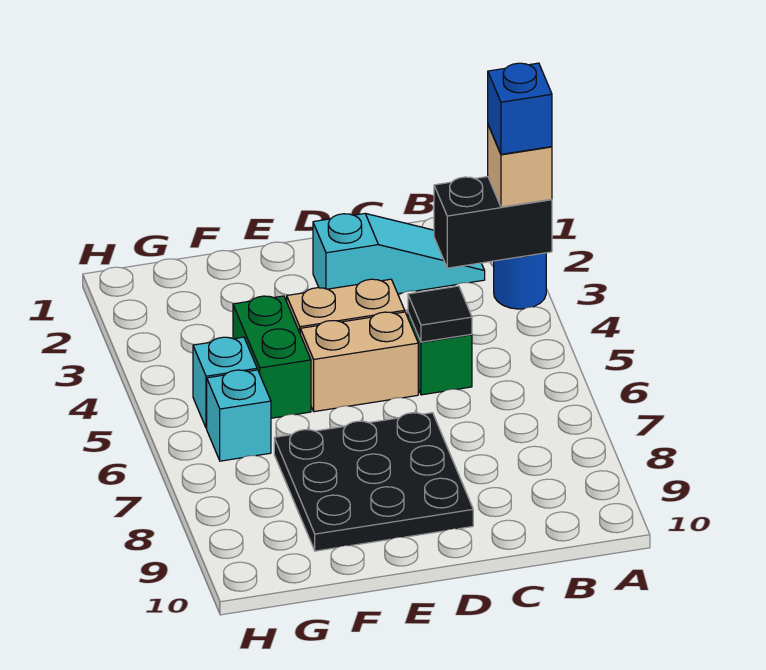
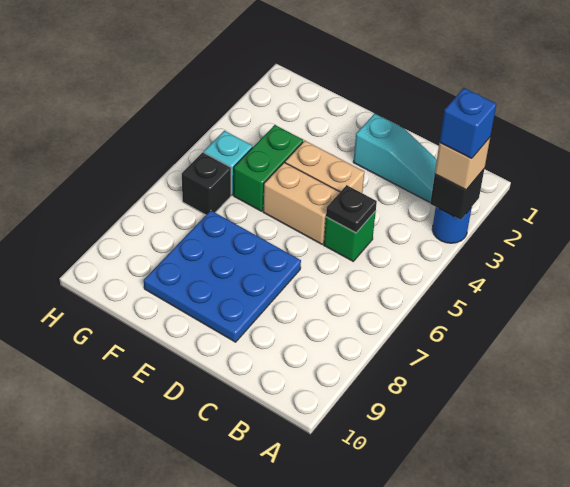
black brick A3:B3 level 2 -> black brick A3 level 2
black tile C5 level 2 -> black plate C5 level 2
black plate D7:F9 level 1 -> blue plate D7:F9 level 1
cyan brick G6 level 1 -> black brick G6 level 1

